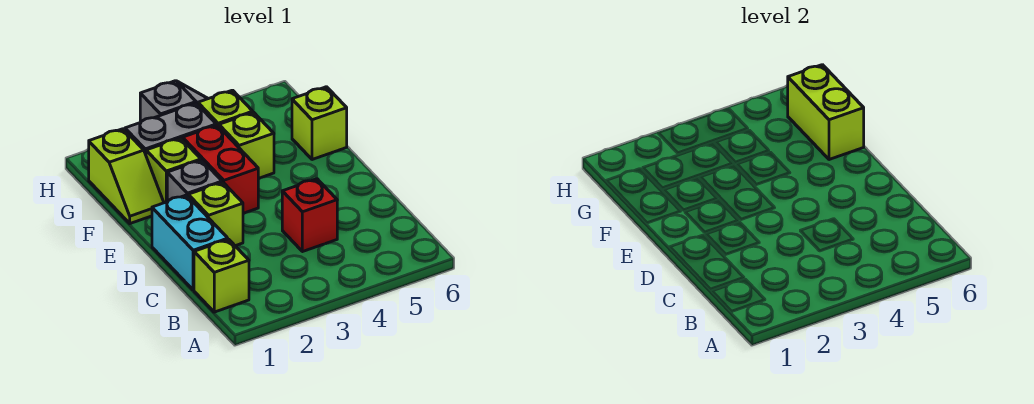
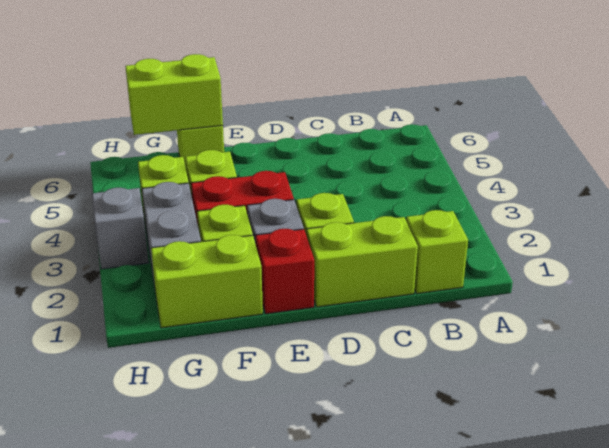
cyan brick C1:D1 level 1 -> lime brick C1:D1 level 1
red brick C4 level 1 -> red brick E1 level 1
lime slope F1:G1 level 1 top G -> lime brick F1:G1 level 1

